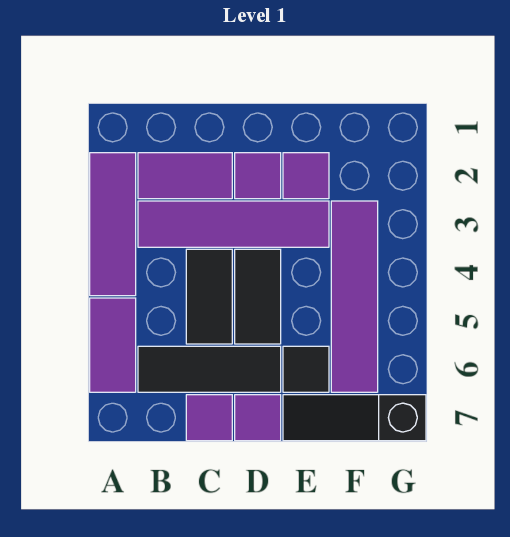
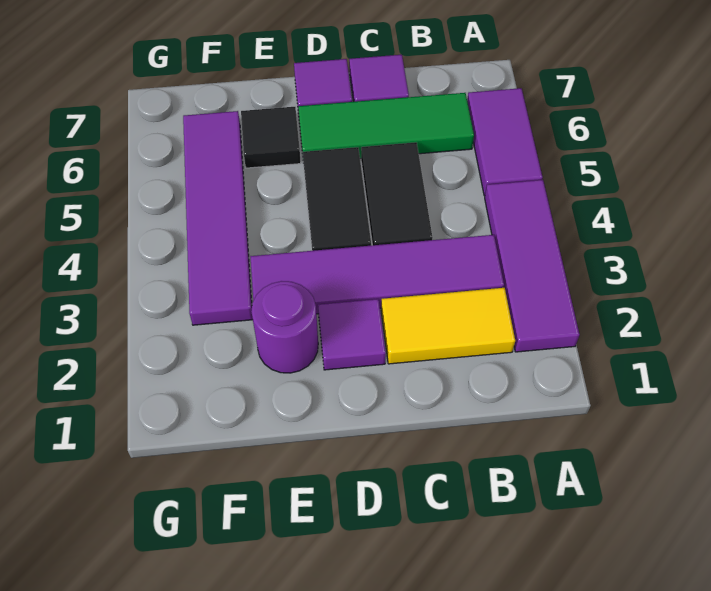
purple tile B2:C2 level 1 -> yellow tile B2:C2 level 1
black tile B6:D6 level 1 -> green tile B6:D6 level 1
purple tile E2 level 1 -> purple round brick E2 level 1
black slope E7:G7 level 1 top G -> none

